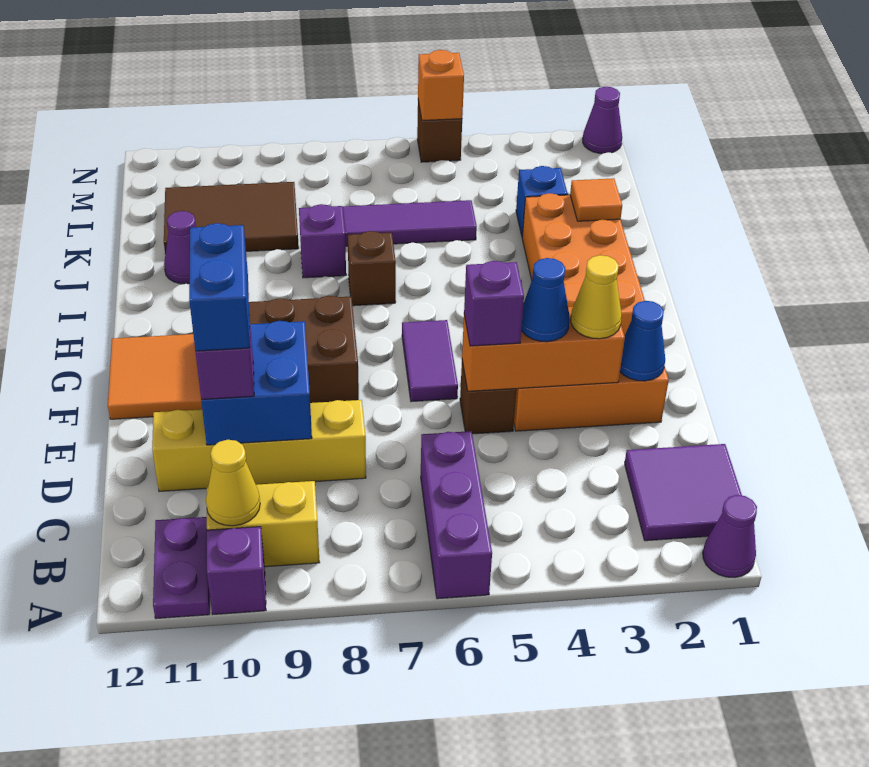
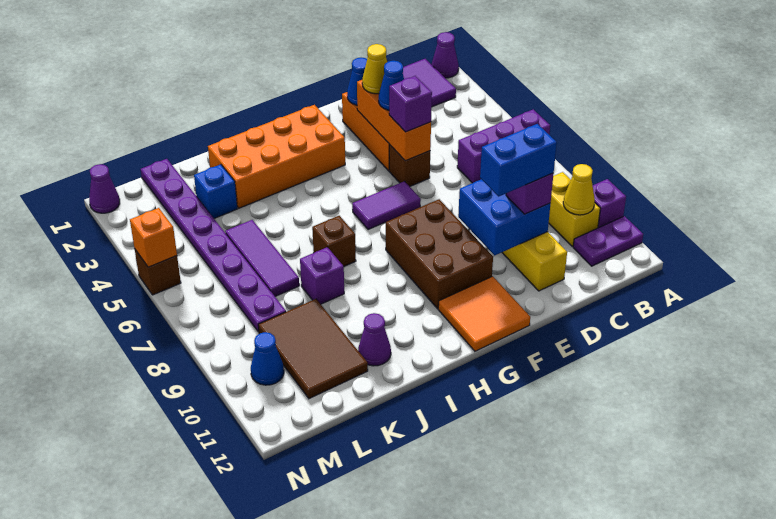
orange tile J2 level 2 -> none
none -> purple plate L1:L8 level 1
none -> blue cone M10 level 1

